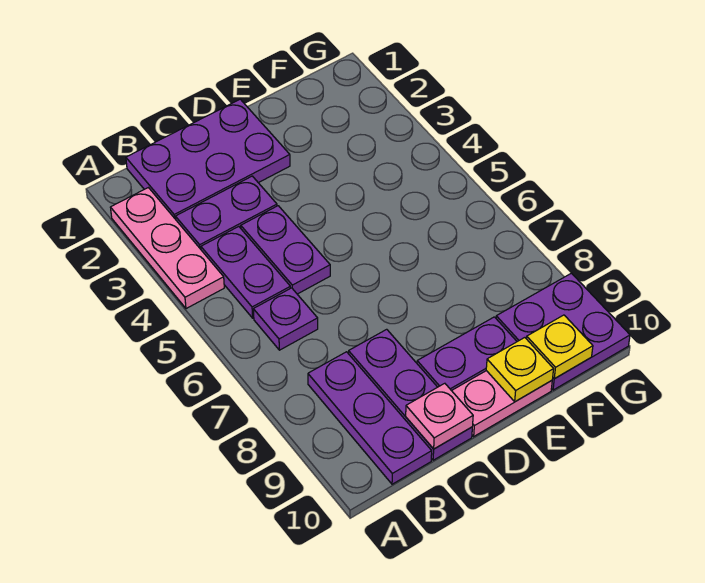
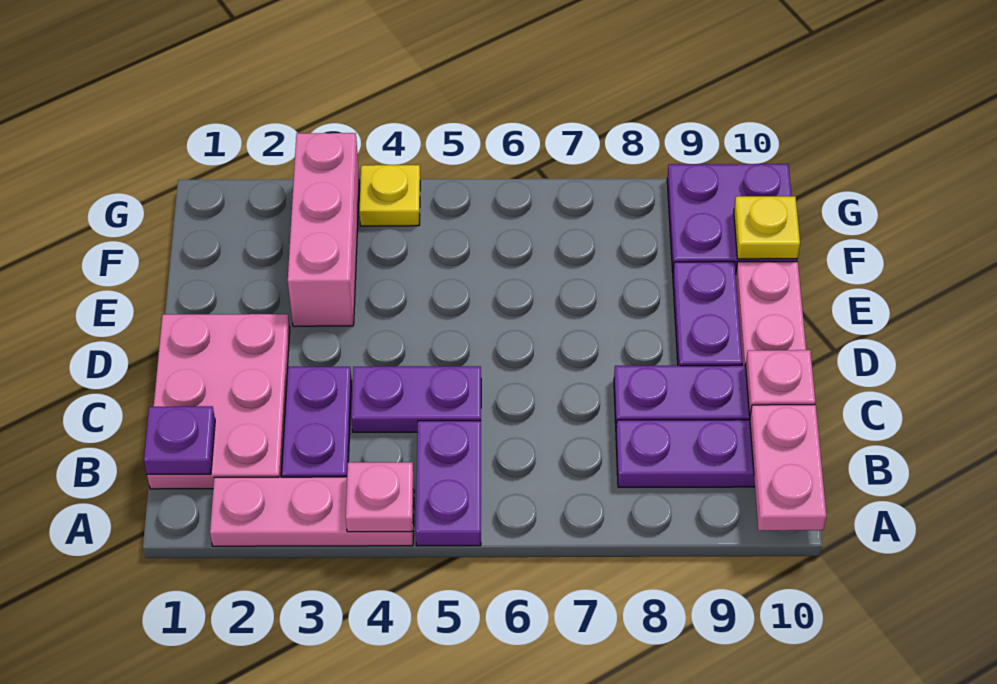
none -> pink plate A4 level 2
none -> pink plate A10:B10 level 2
purple plate B1:D2 level 1 -> pink plate B1:D2 level 1
purple plate B4:B5 level 1 -> purple plate A5:B5 level 1
purple plate B6 level 1 -> purple plate B1 level 2
none -> pink brick E3:G3 level 1
yellow plate E10 level 2 -> yellow plate G4 level 1

